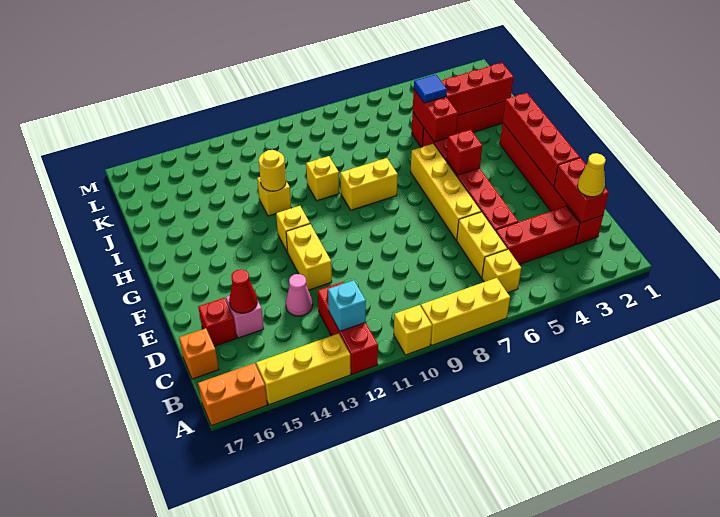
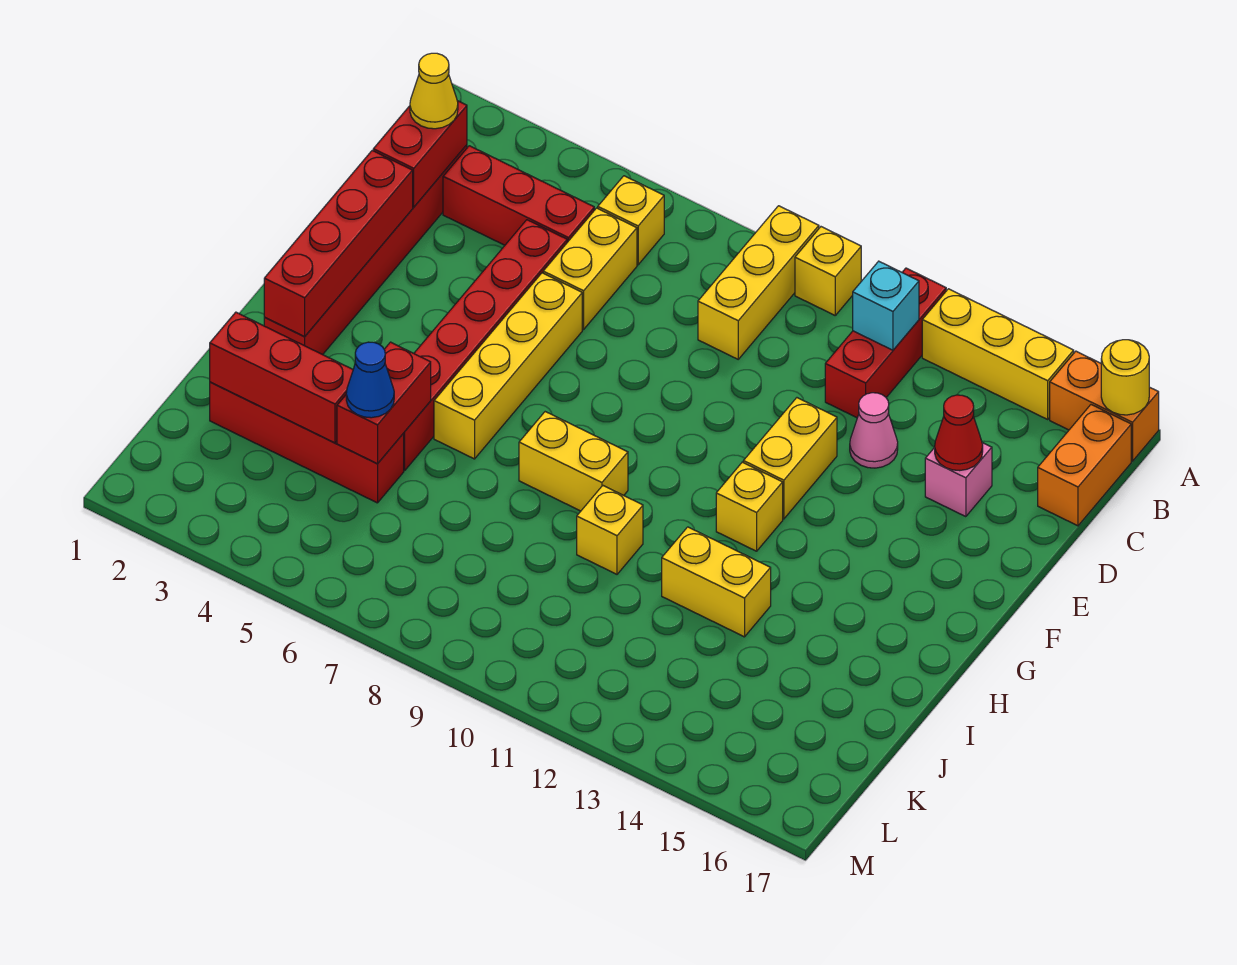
yellow brick A7:A9 level 1 -> yellow brick A9:C9 level 1
orange brick C17 level 1 -> orange brick B17:C17 level 1
red brick D16 level 1 -> none
red brick G5 level 2 -> none
yellow brick I12 level 1 -> yellow brick I12:I13 level 1
yellow round brick I12 level 2 -> yellow round brick A17 level 2
blue tile J5 level 3 -> blue cone J5 level 3

